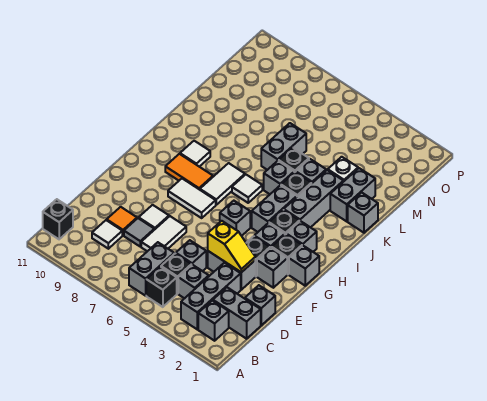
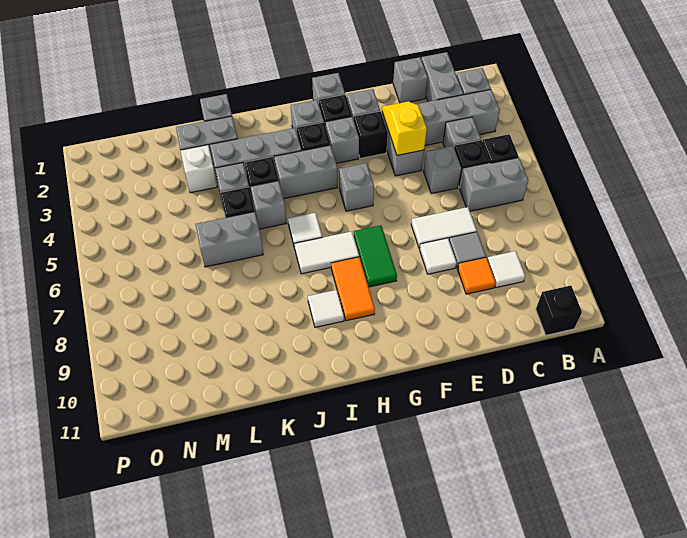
white tile G7:G8 level 1 -> green tile G7:G8 level 1

